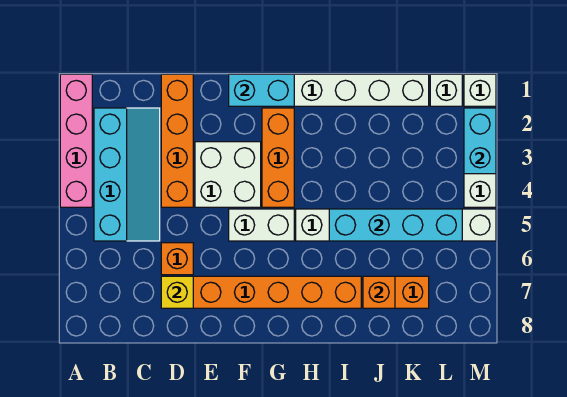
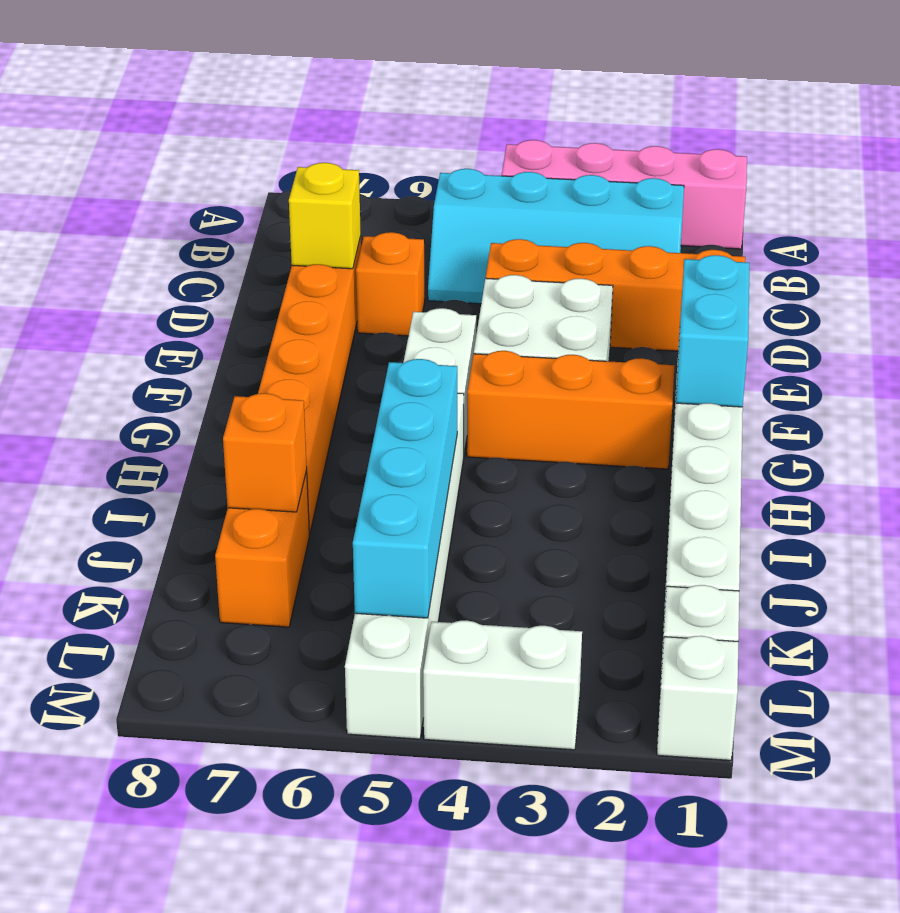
cyan brick M2:M3 level 2 -> none

